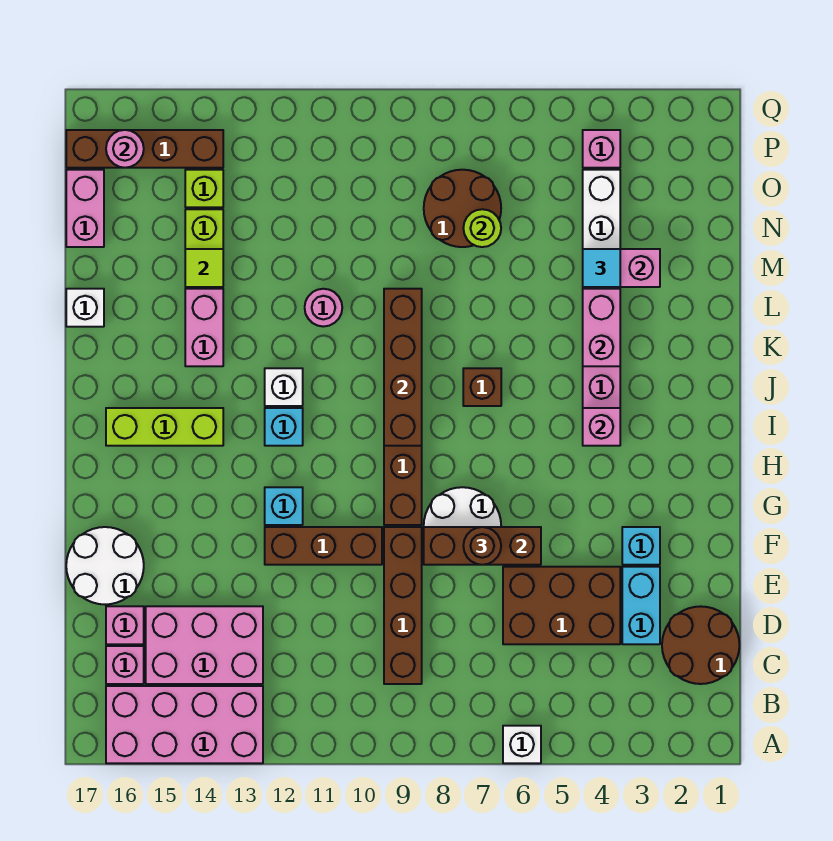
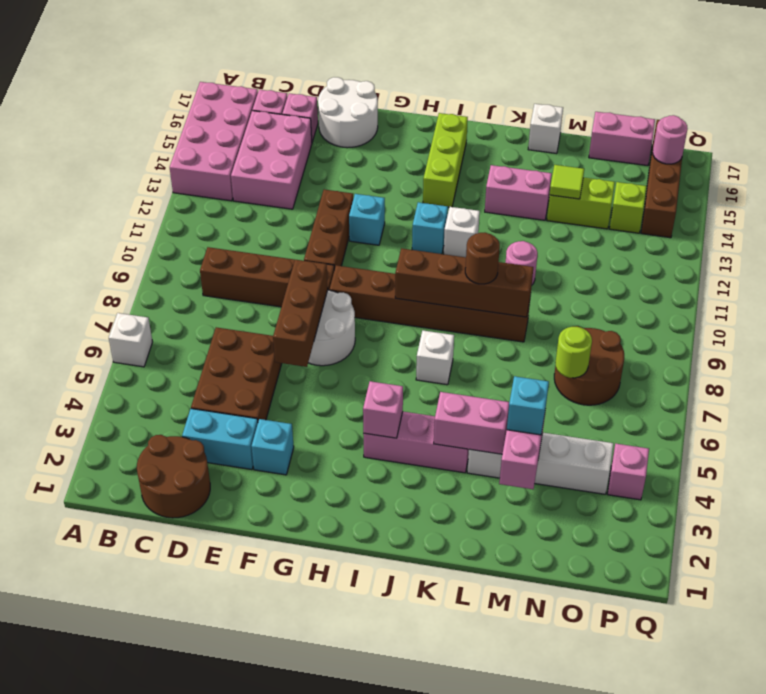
brown round brick F7 level 3 -> brown round brick K9 level 3
brown brick J7 level 1 -> white brick J7 level 1
cyan tile M4 level 3 -> cyan brick M4 level 3

